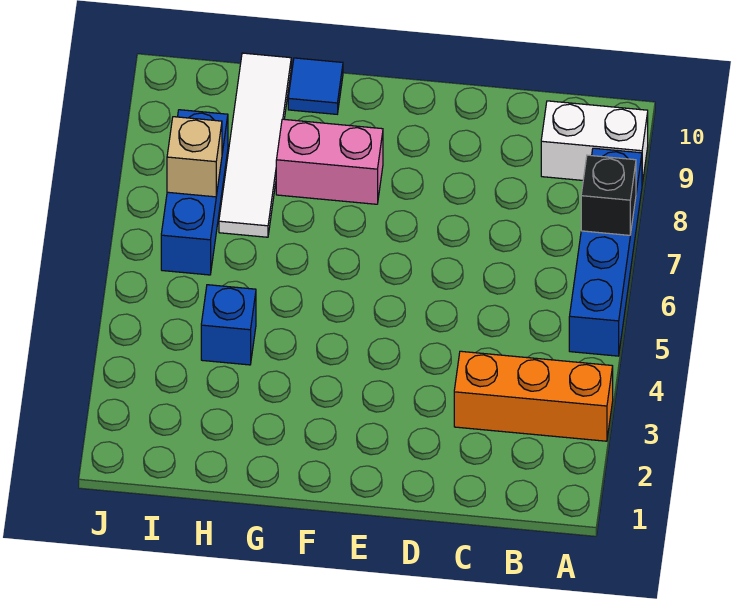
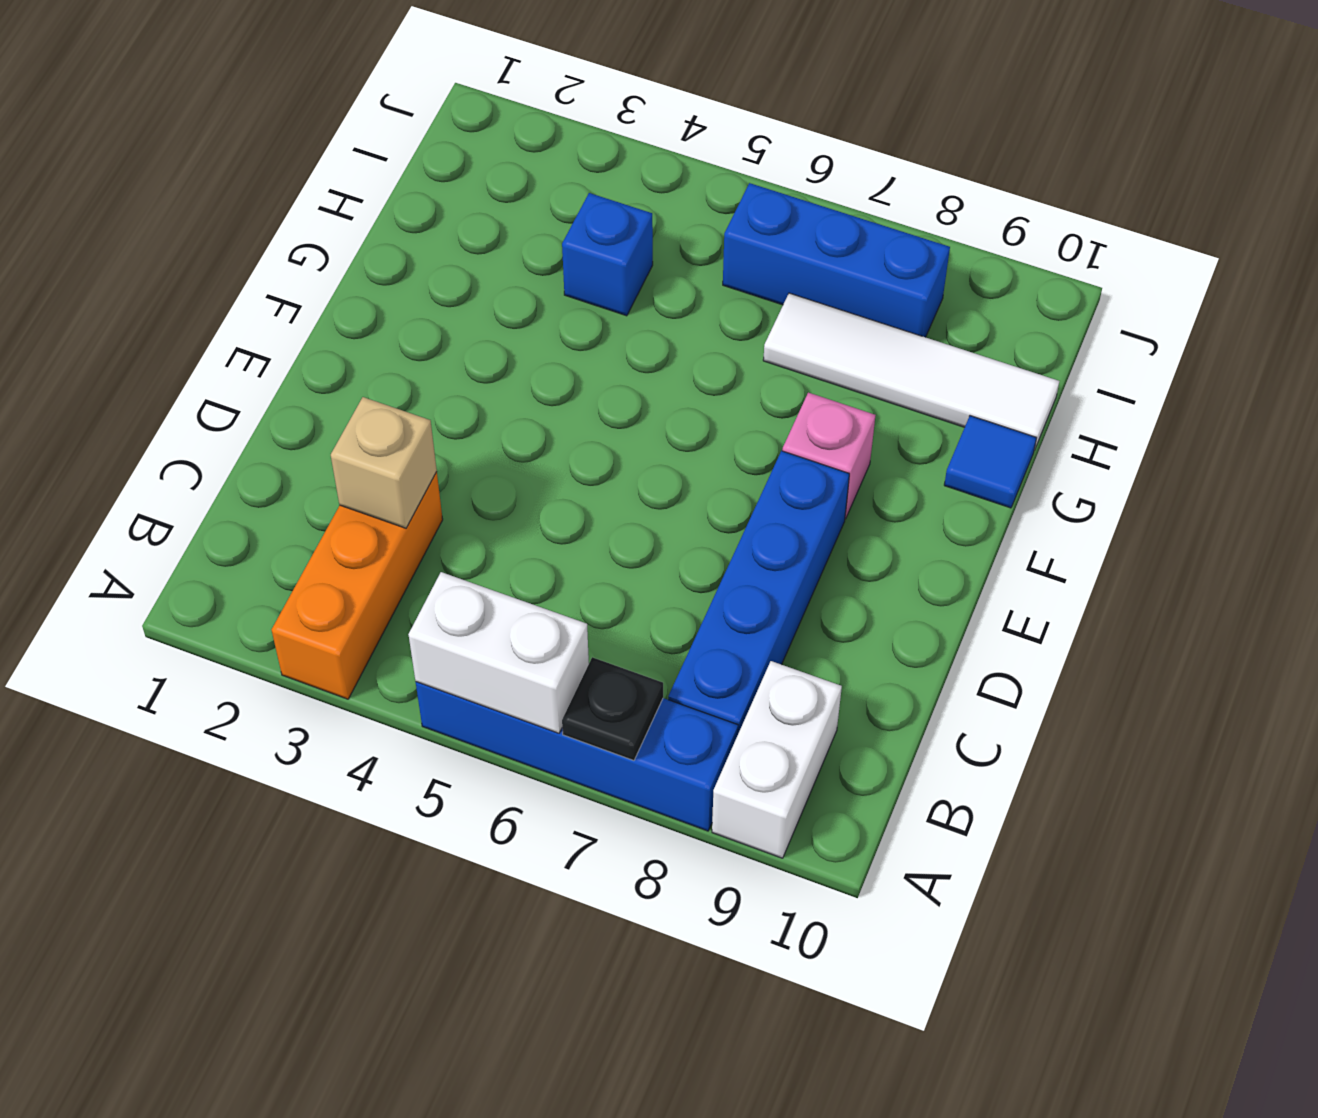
none -> white brick A5:A6 level 2
black brick A7 level 2 -> black plate A7 level 2
none -> blue brick B8:E8 level 1
pink brick F8:G8 level 1 -> pink brick F8 level 1
tan brick I7 level 2 -> tan brick C3 level 2

